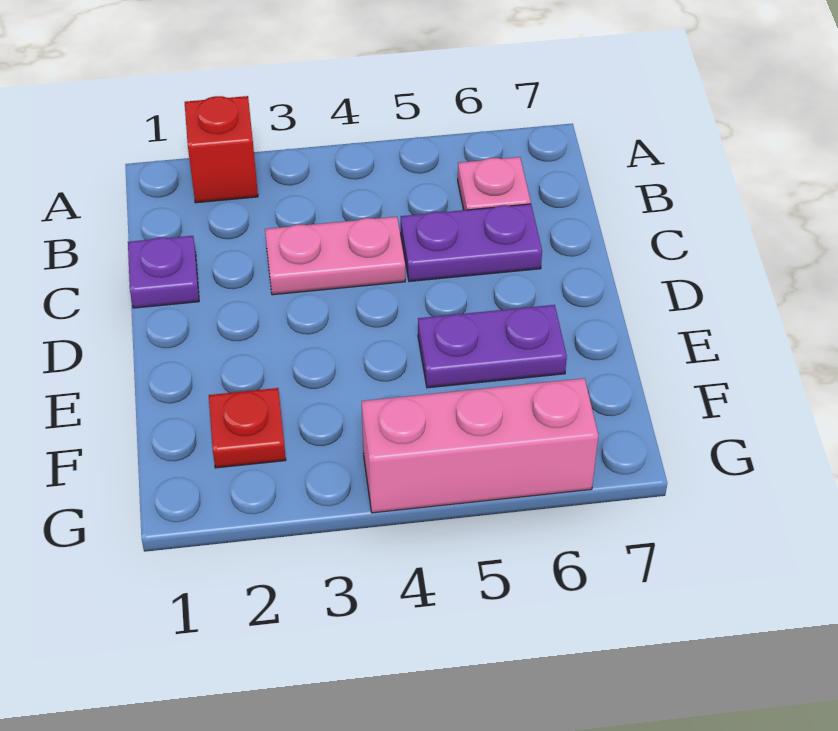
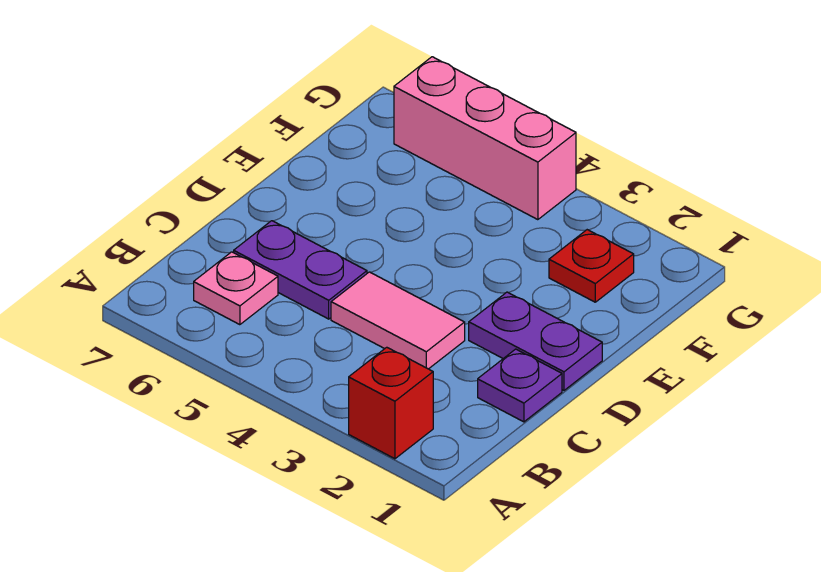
pink plate C3:C4 level 1 -> pink tile C3:C4 level 1
purple plate E5:E6 level 1 -> purple plate D1:D2 level 1

